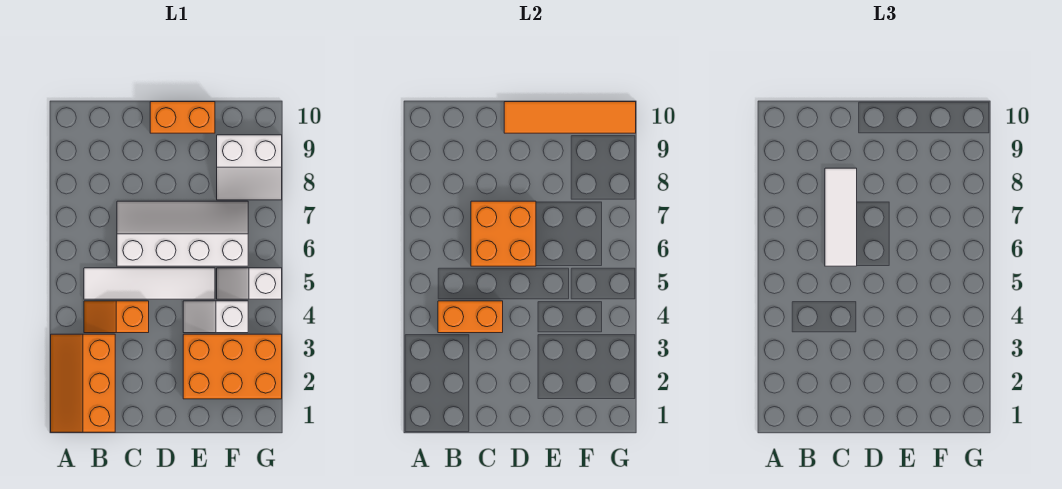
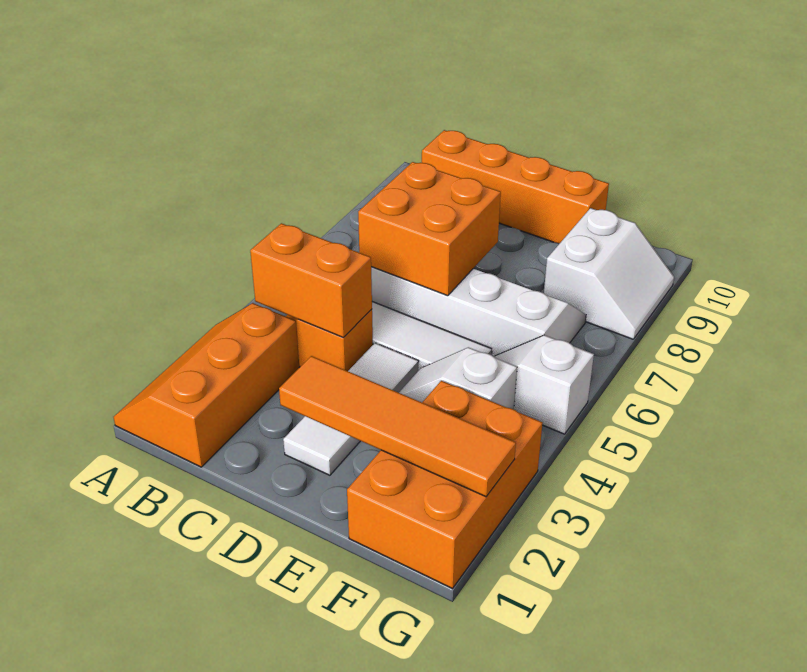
white tile C6:C8 level 3 -> white tile D2:D4 level 1
orange brick D10:E10 level 1 -> orange brick B10:E10 level 1
orange tile D10:G10 level 2 -> orange tile D2:G2 level 2
orange brick E2:G3 level 1 -> orange brick F1:G3 level 1
white slope F8:G9 level 1 top 9 -> white slope F8:G9 level 1 top F

